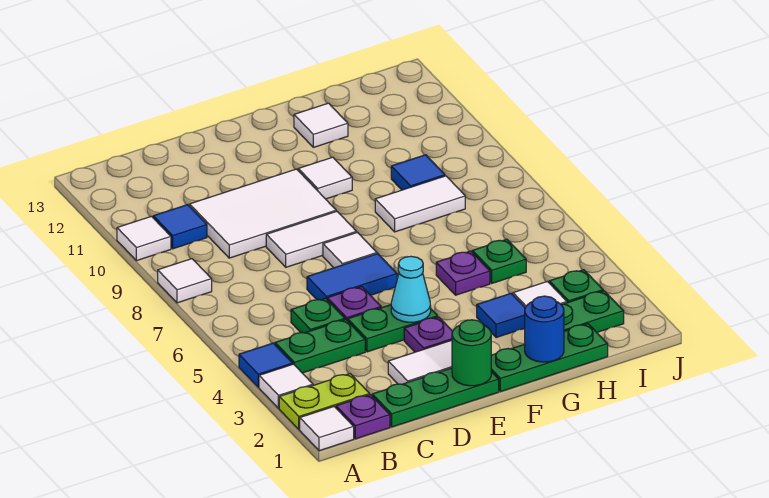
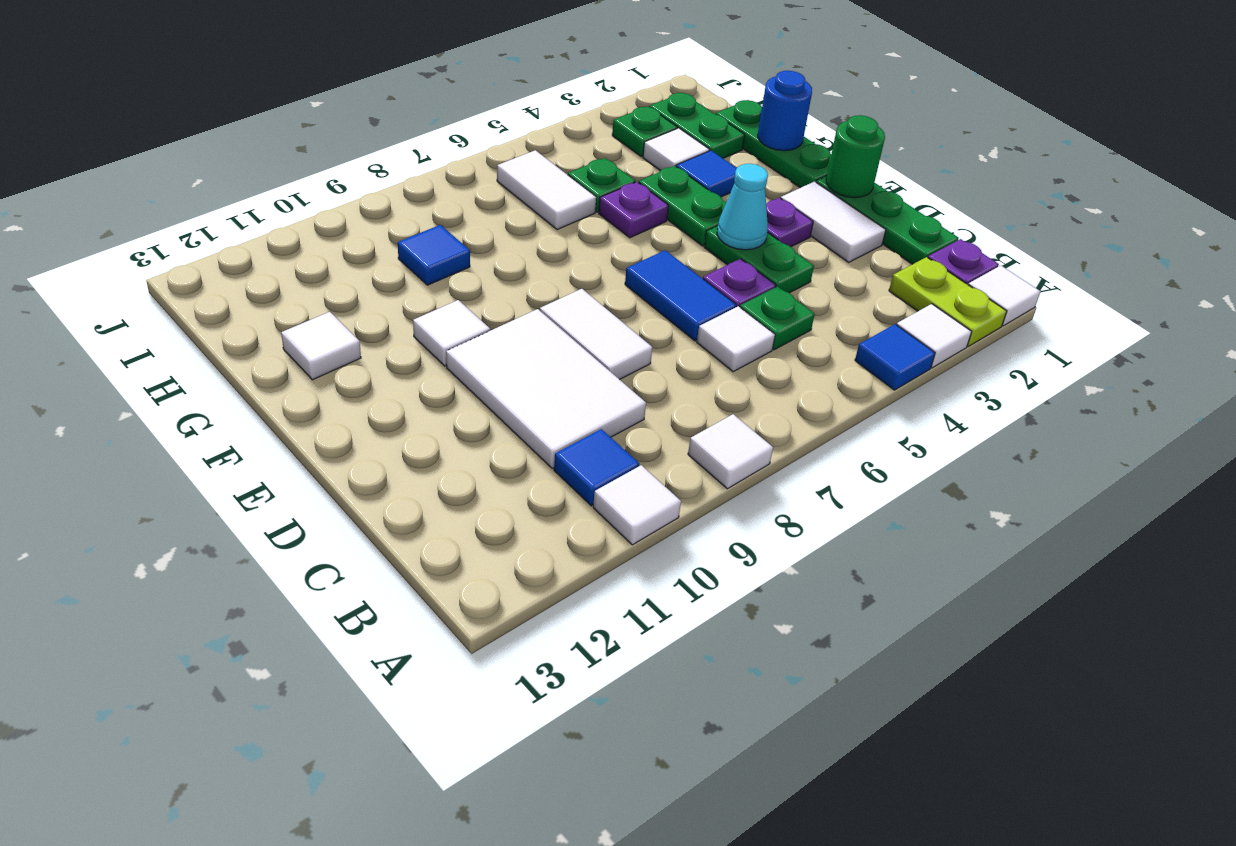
green plate B4:C4 level 1 -> green plate F4:G4 level 1
white tile E7 level 1 -> white tile C6 level 1
white tile G8:H8 level 1 -> white tile H6:I6 level 1

